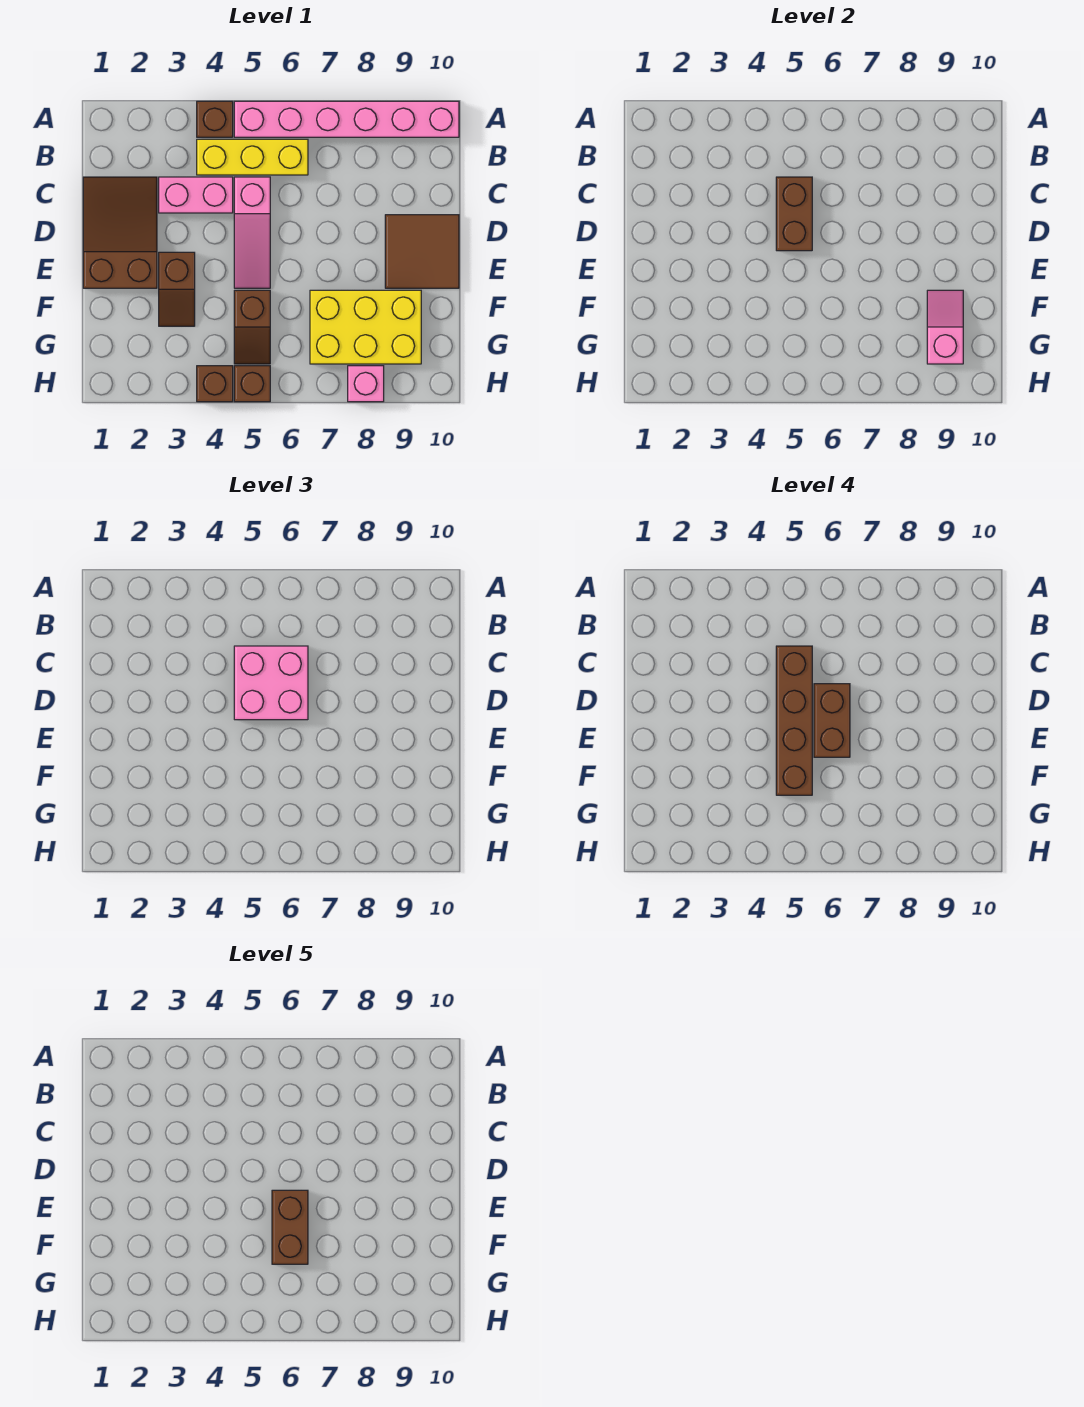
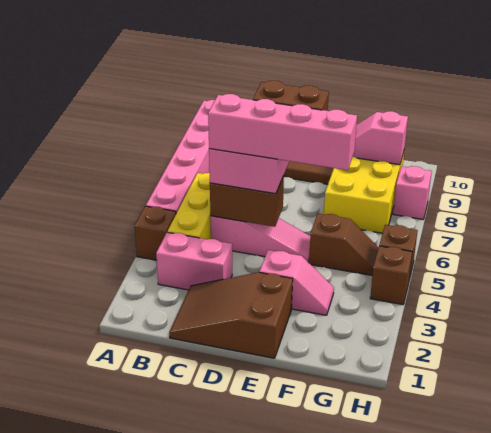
pink brick C3:C4 level 1 -> pink brick B3:C3 level 1
brown brick C5:F5 level 4 -> pink brick C5:F5 level 4
brown slope E3:F3 level 1 top E -> pink slope E3:F3 level 1 top E
brown brick E6:F6 level 5 -> none

